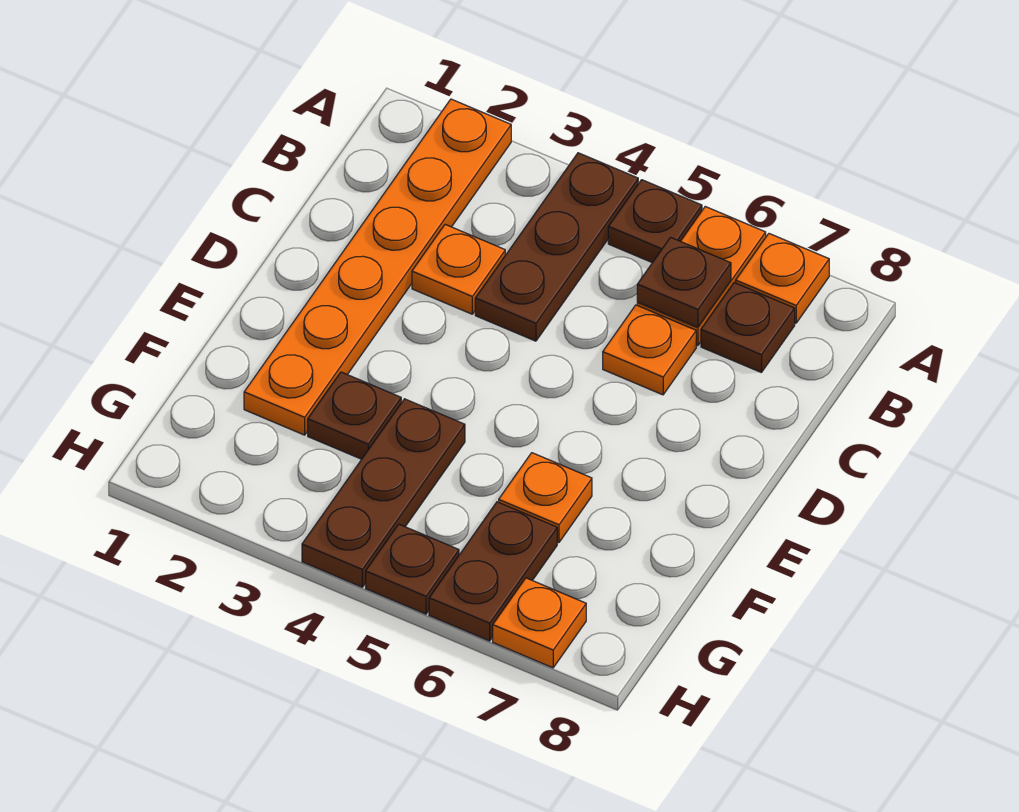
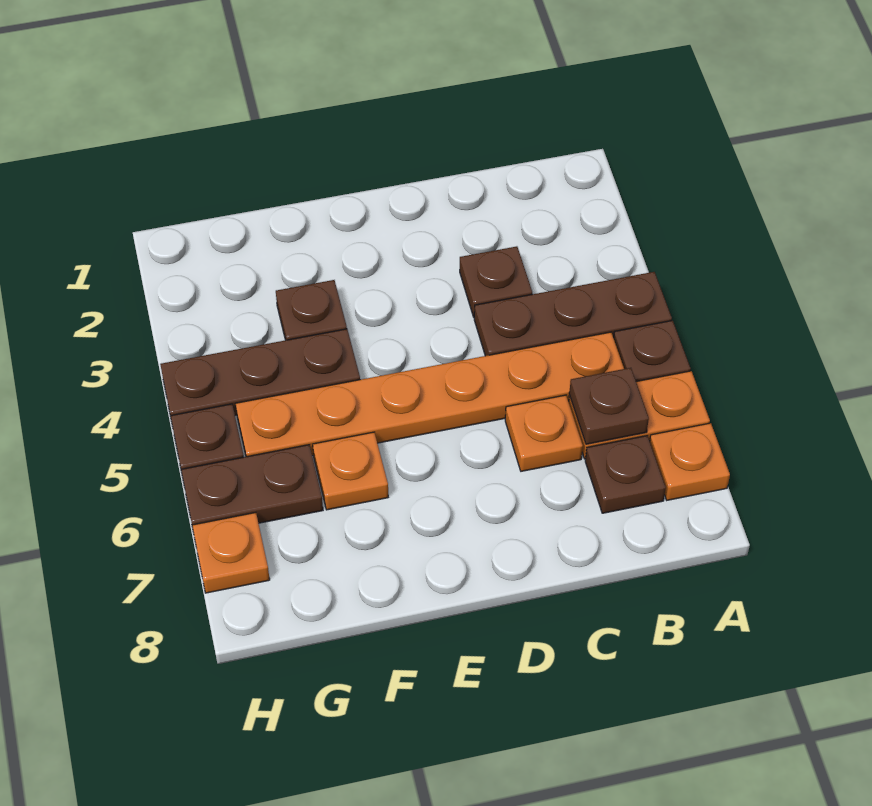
orange plate A2:F2 level 1 -> orange plate B5:G5 level 1
orange plate C3 level 1 -> brown plate C3 level 1

